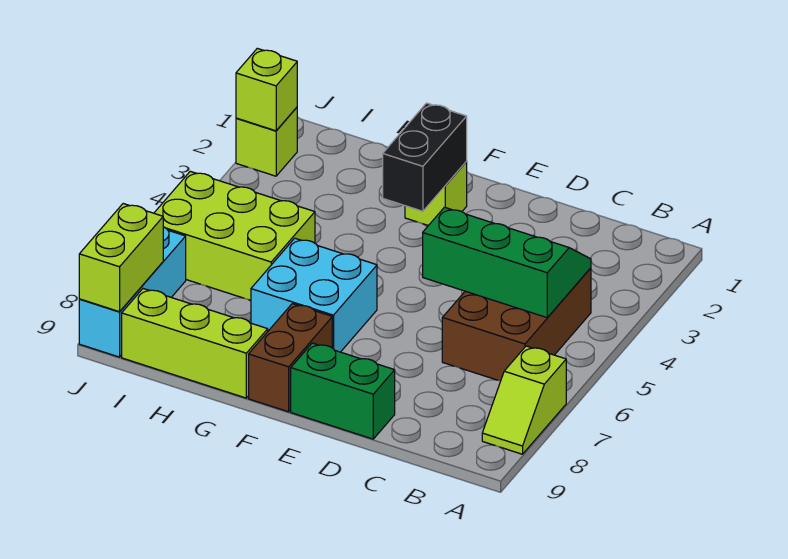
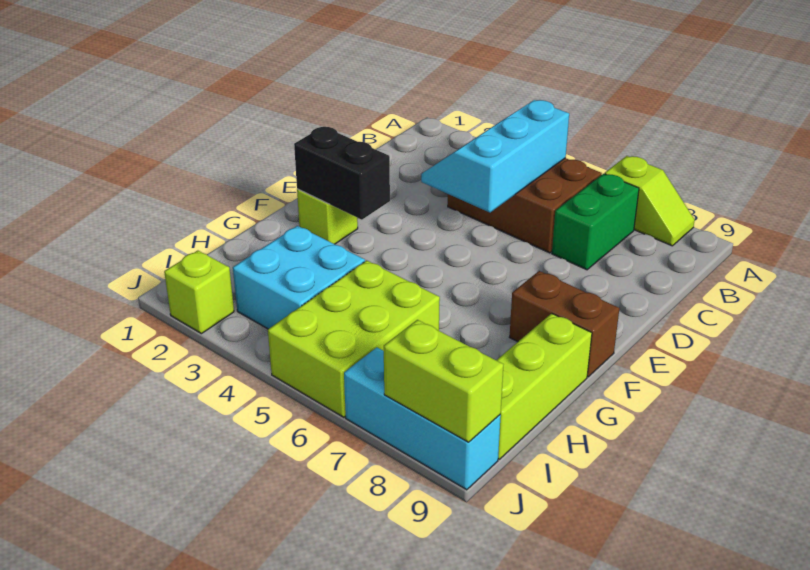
green slope B4:D5 level 2 top 5 -> cyan slope B4:D5 level 2 top 5
green brick D9:E9 level 1 -> green brick B7:C7 level 1
cyan brick F6:G7 level 1 -> cyan brick H3:I4 level 1
lime brick J2 level 2 -> none

